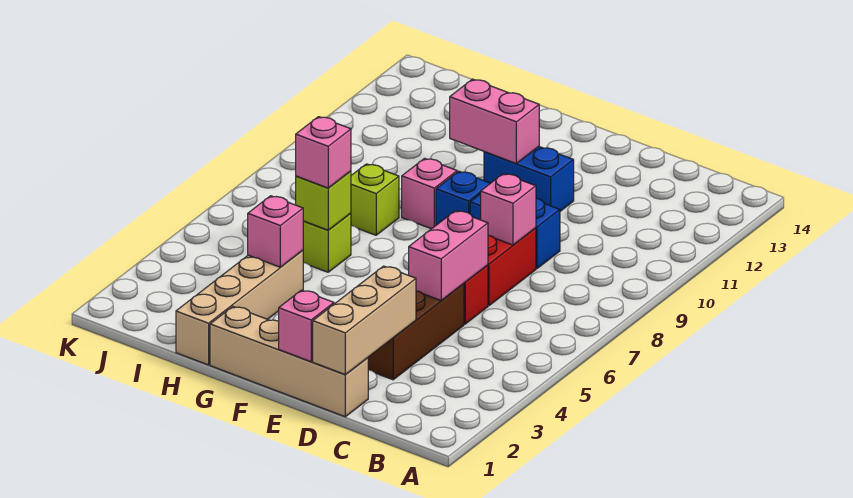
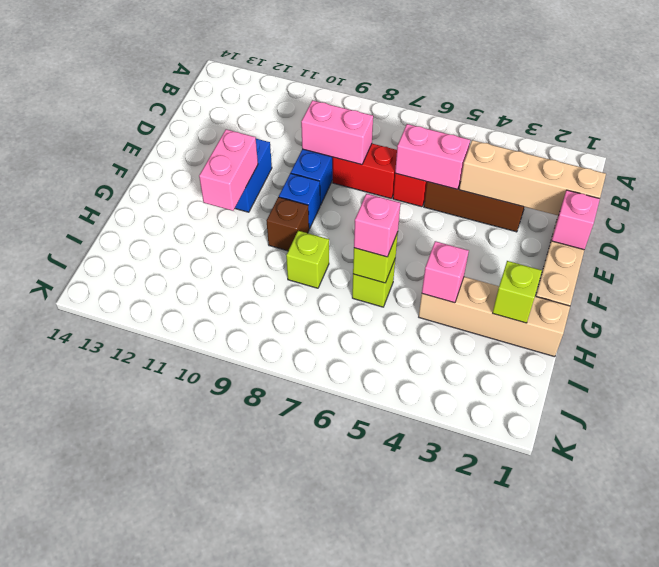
tan brick D1:D3 level 2 -> tan brick D1:D4 level 2
pink brick D8 level 2 -> pink brick D8:D9 level 2
pink brick G9 level 1 -> brown brick G9 level 1
none -> lime brick H2 level 2

